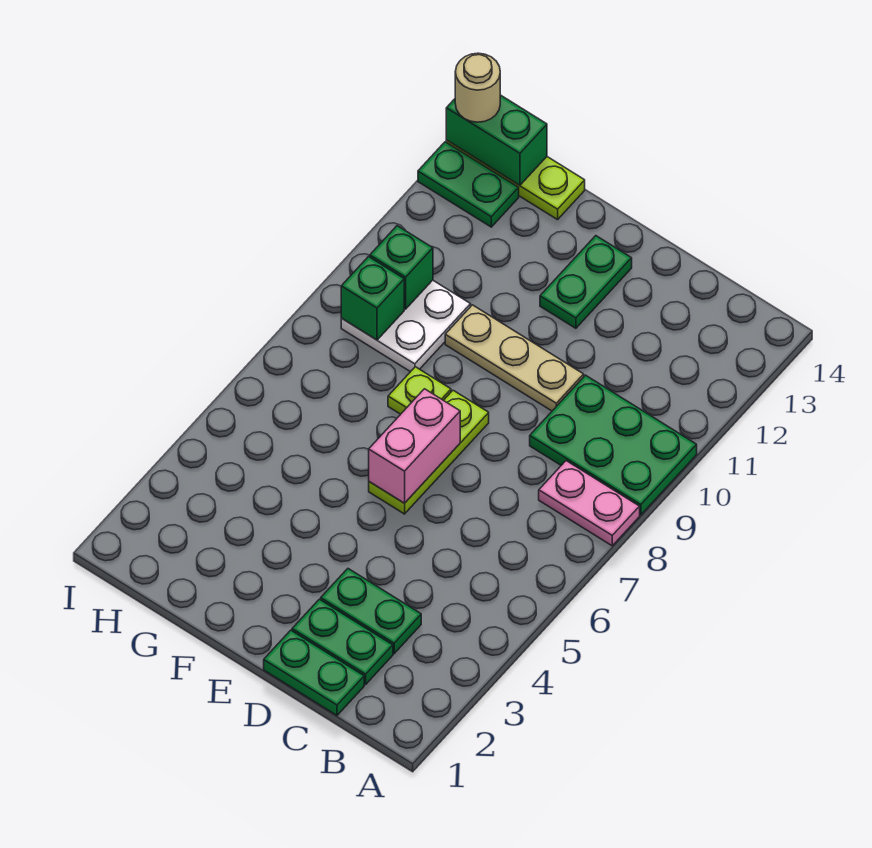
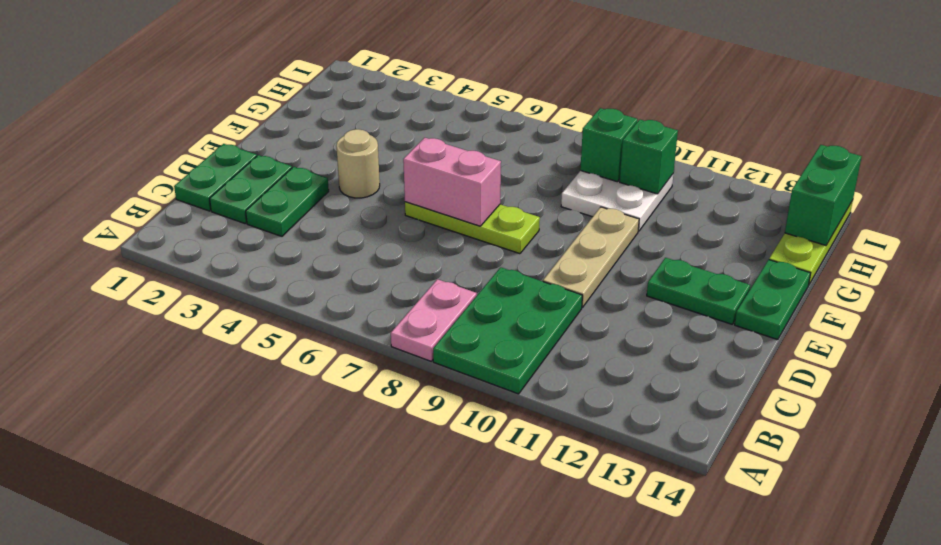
lime plate F8 level 1 -> none
green plate H13:I13 level 1 -> green plate E14:F14 level 1
tan round brick I14 level 3 -> tan round brick E4 level 1

